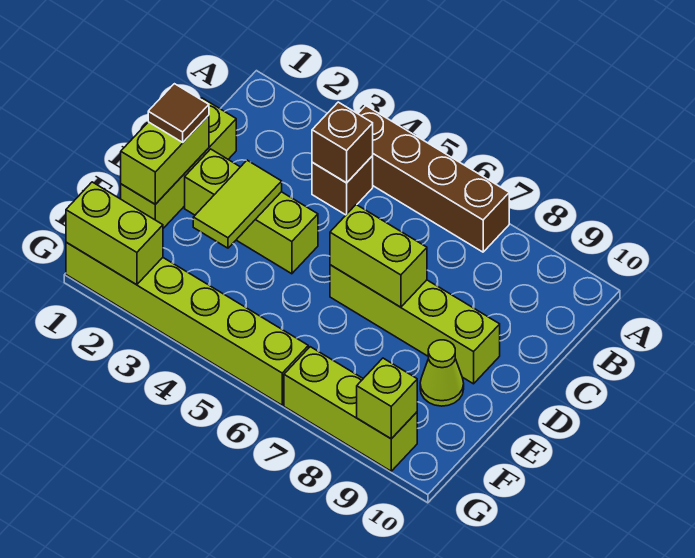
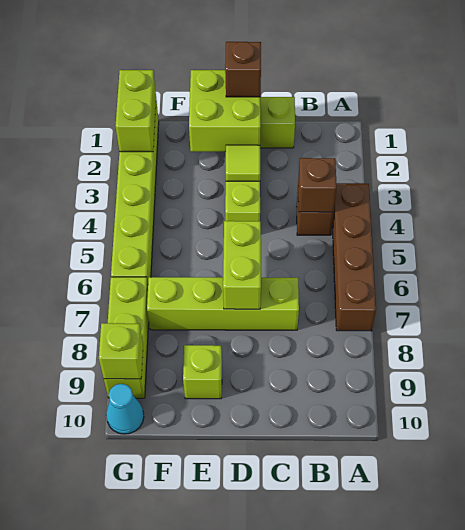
lime brick D1:E1 level 2 -> lime brick D1:E2 level 2
brown tile D1 level 3 -> brown brick D1 level 3
lime tile D3:E3 level 2 -> lime tile D3 level 2
lime brick D6:D9 level 1 -> lime brick C7:F7 level 1
lime cone E9 level 1 -> lime brick E9 level 1
none -> cyan cone G10 level 1

